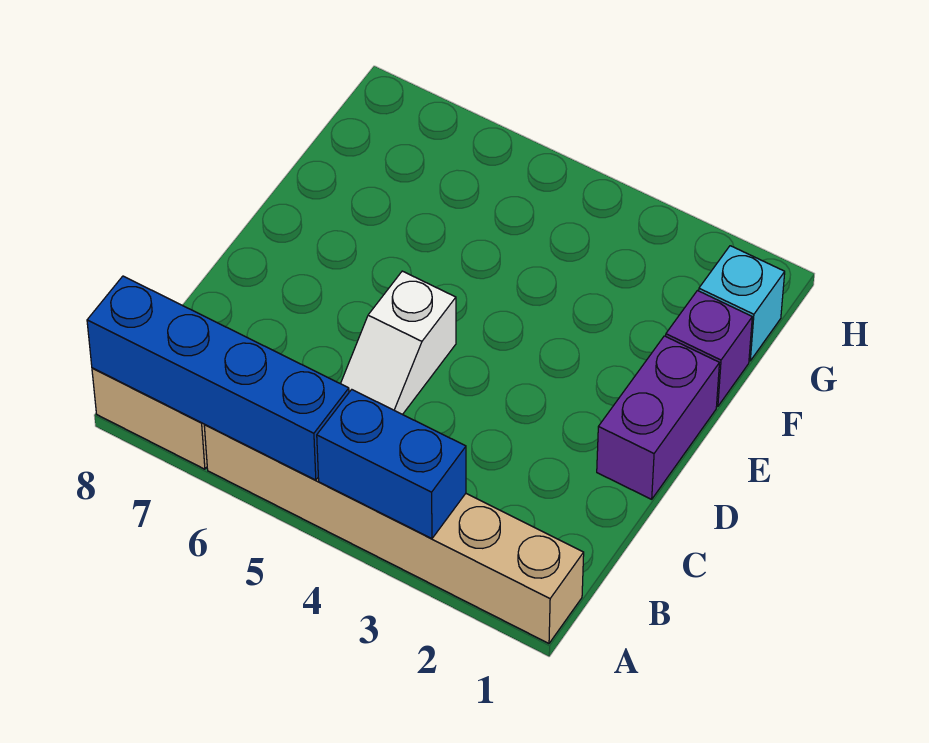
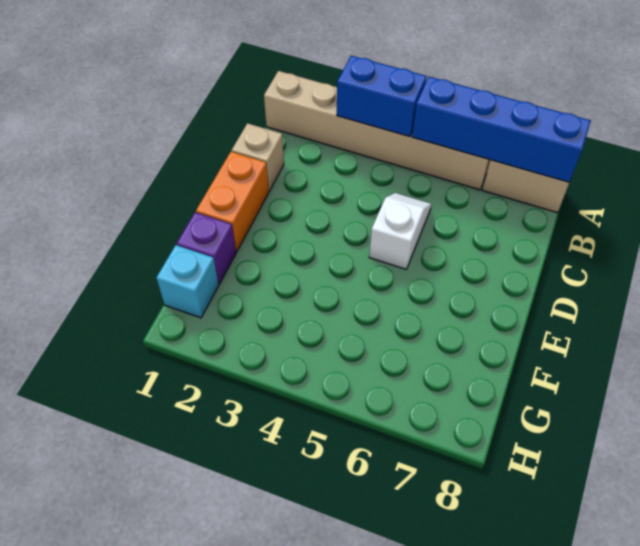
none -> tan brick C1 level 1
purple brick D1:E1 level 1 -> orange brick D1:E1 level 1

